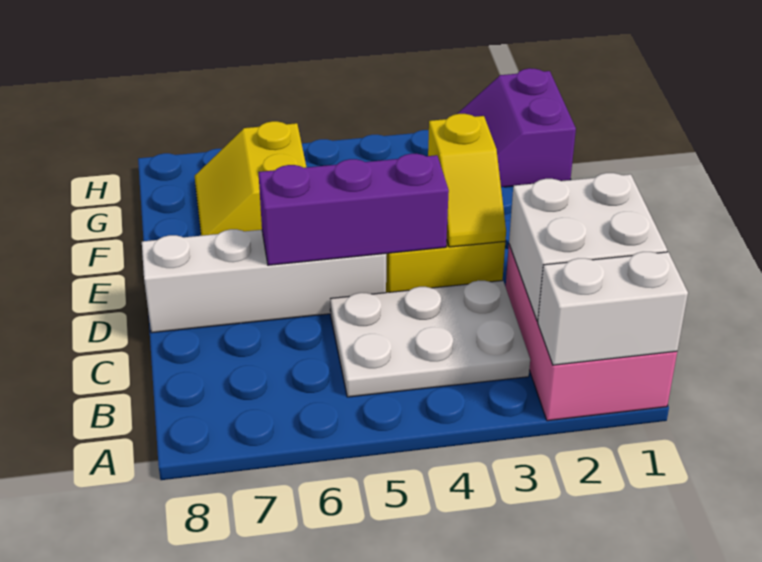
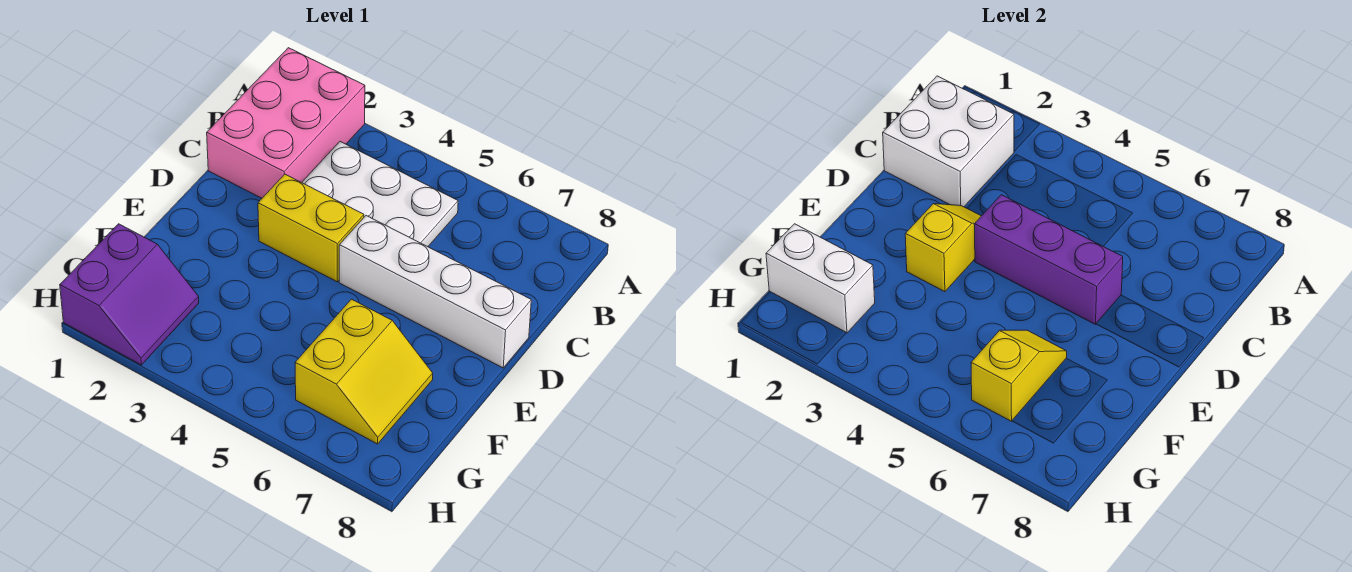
white brick A1:A2 level 2 -> white brick G1:G2 level 2
none -> yellow slope F6:G6 level 2 top G

